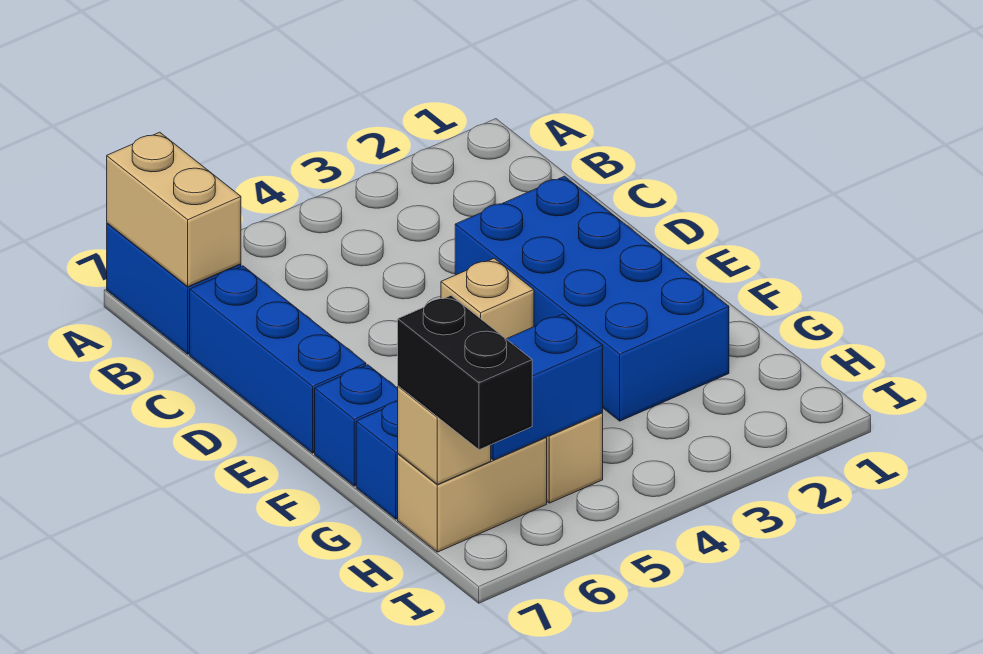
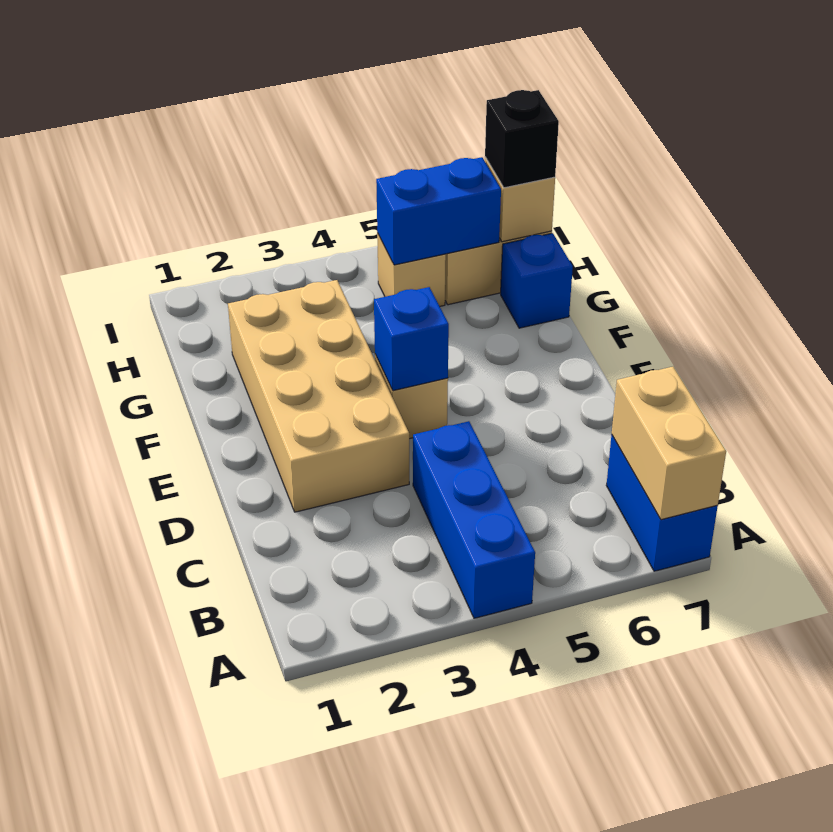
blue brick C7:E7 level 1 -> blue brick A4:C4 level 1
blue brick D2:G3 level 1 -> tan brick D2:G3 level 1
blue brick F7 level 1 -> blue brick E4 level 2
black brick H7:I7 level 3 -> black brick H7 level 3

